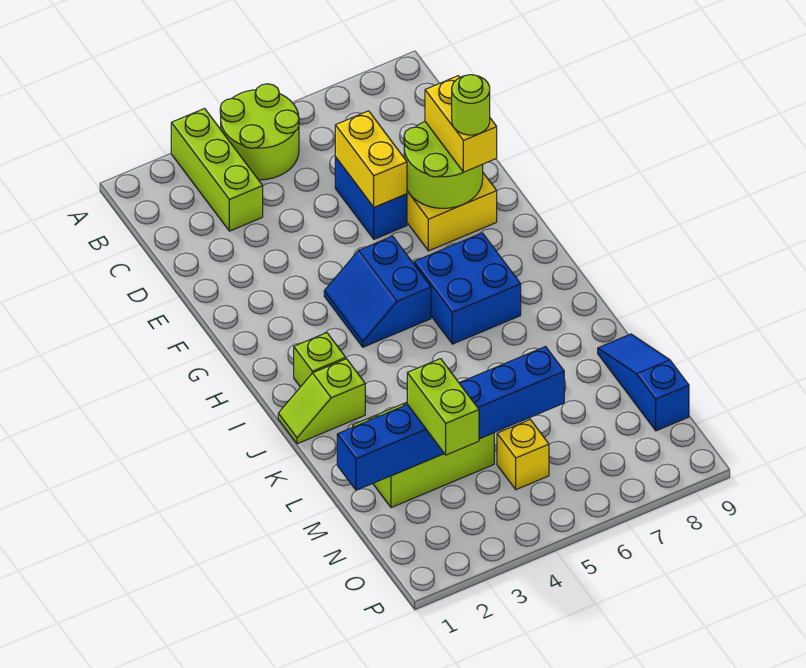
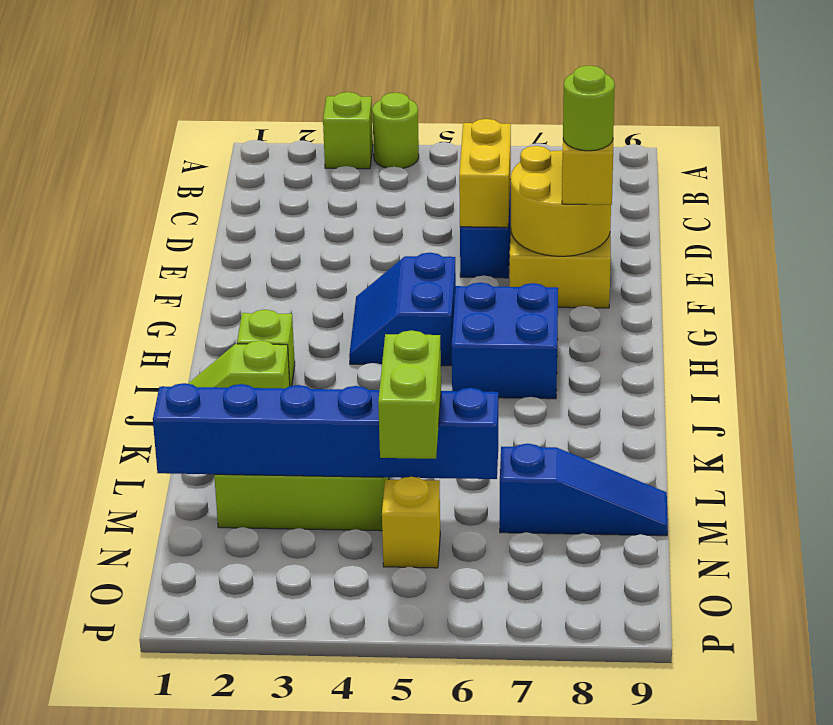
lime brick A3:C3 level 1 -> lime brick A3 level 1
lime round brick A4:B5 level 1 -> lime round brick A4 level 1
lime round brick E7:F8 level 2 -> yellow round brick E7:F8 level 2
blue slope L9:N9 level 1 top N -> blue slope M7:M9 level 1 top 7
lime brick M3:N3 level 3 -> lime brick M5:N5 level 3

